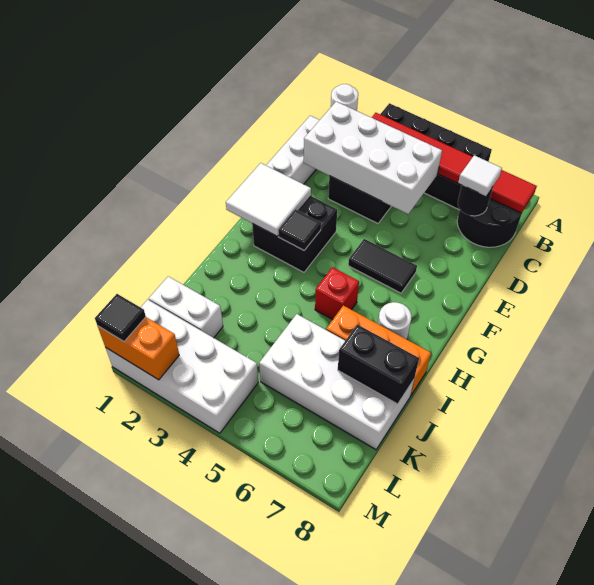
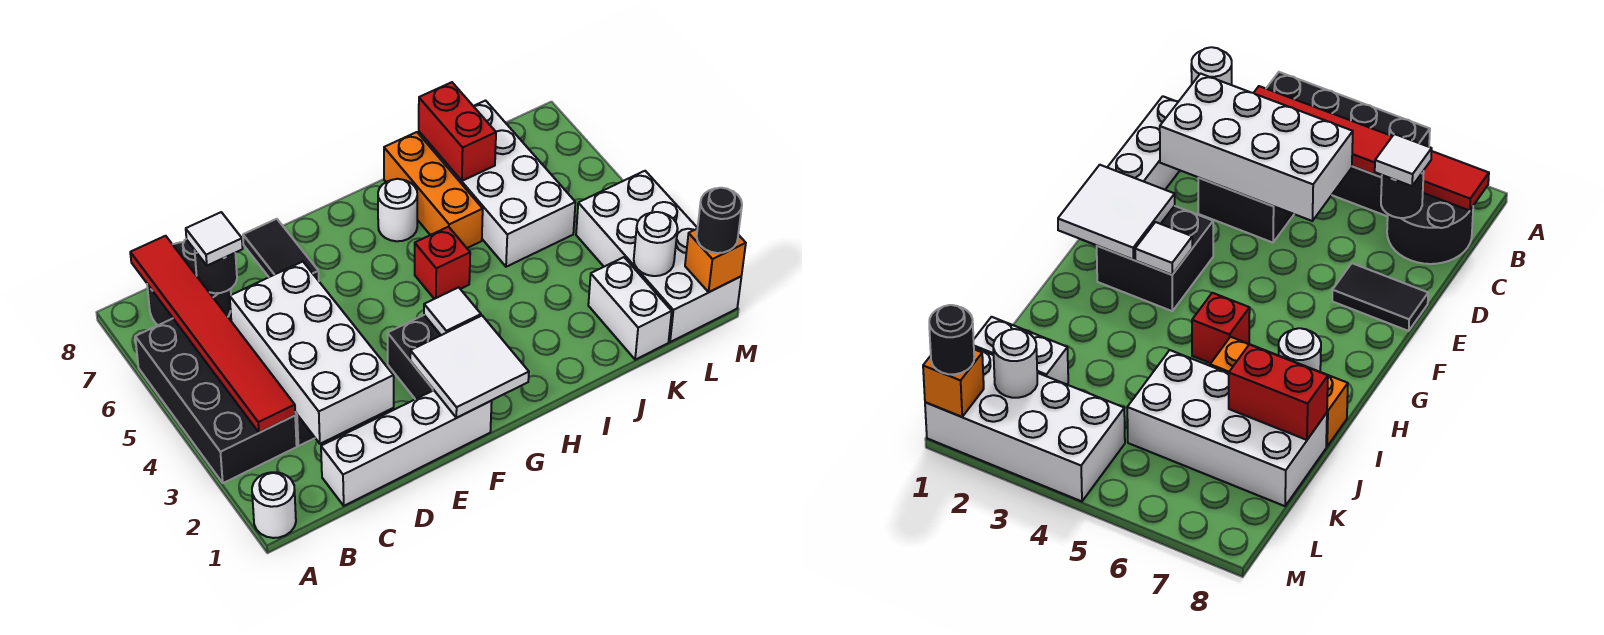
black tile F5:F6 level 1 -> black tile E7:E8 level 1
black tile G3 level 2 -> white tile G3 level 2
black brick J7:J8 level 2 -> red brick J7:J8 level 2
none -> white round brick L2 level 2
orange brick M1:M2 level 2 -> orange brick M1 level 2
black tile M1 level 3 -> black round brick M1 level 3

